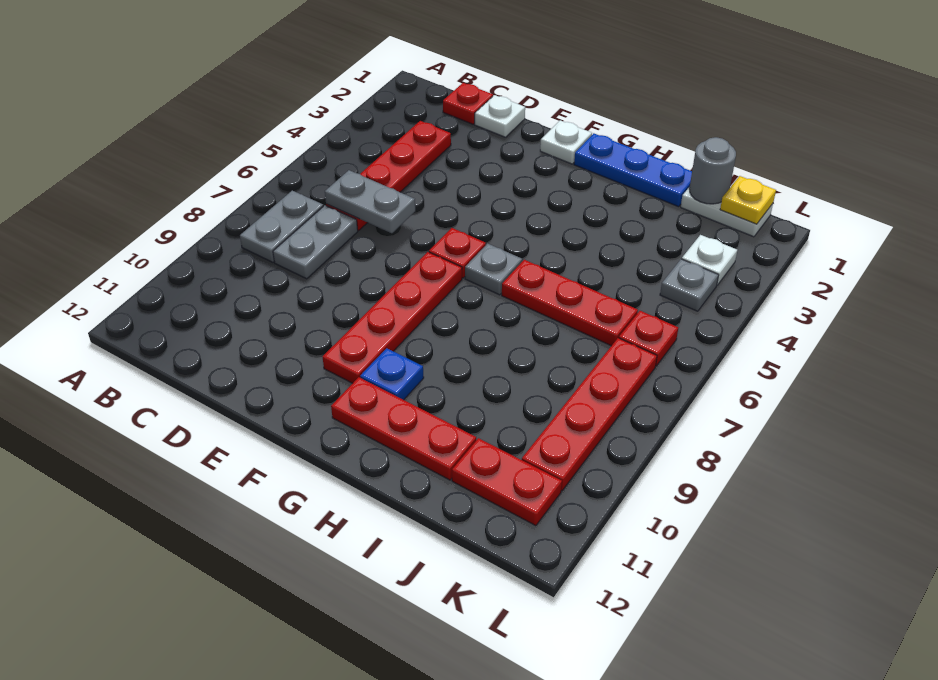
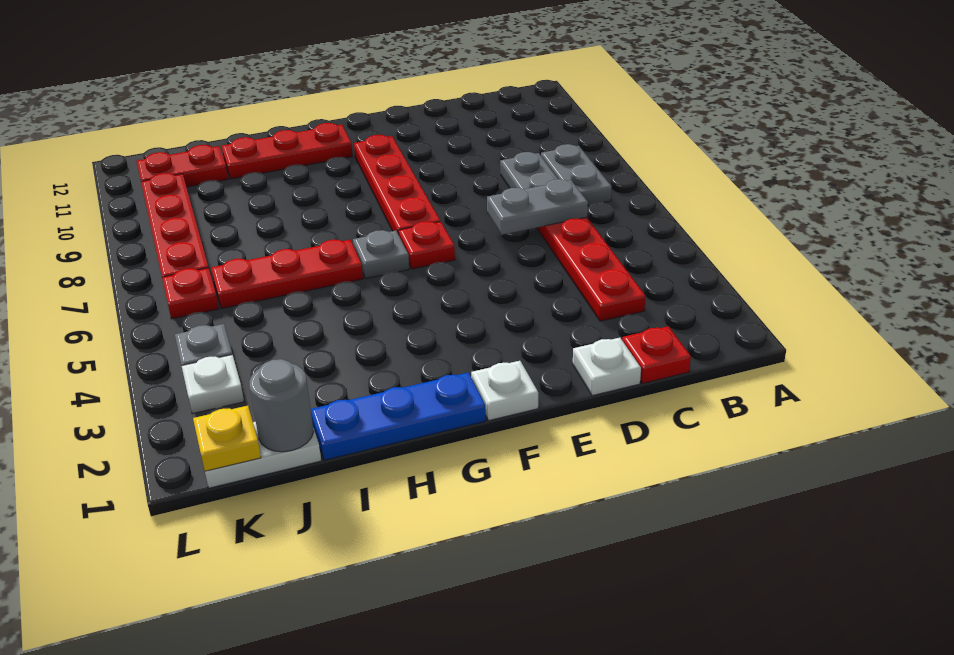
blue plate G10 level 1 -> none

